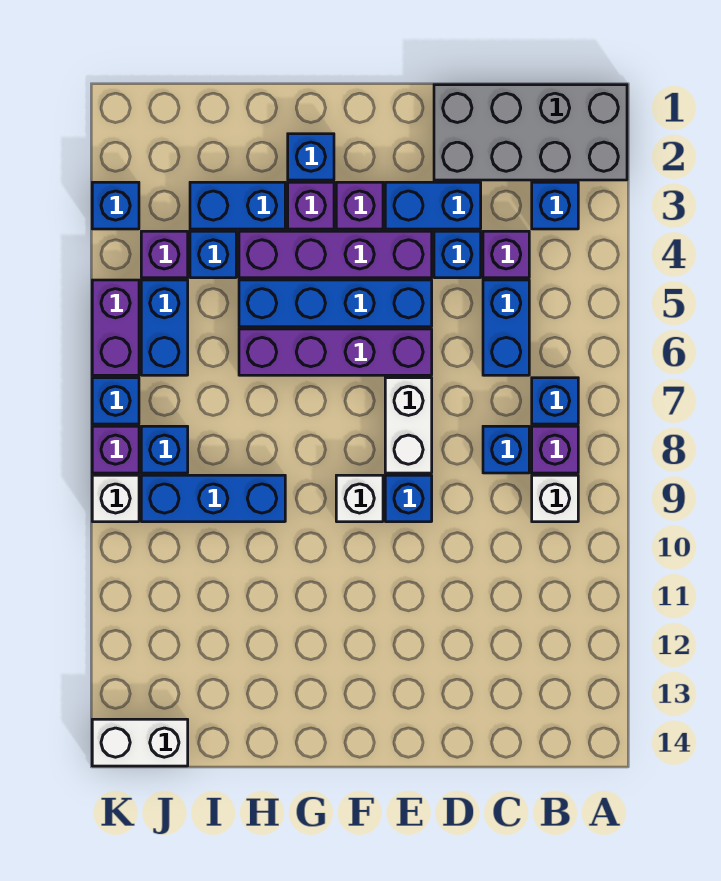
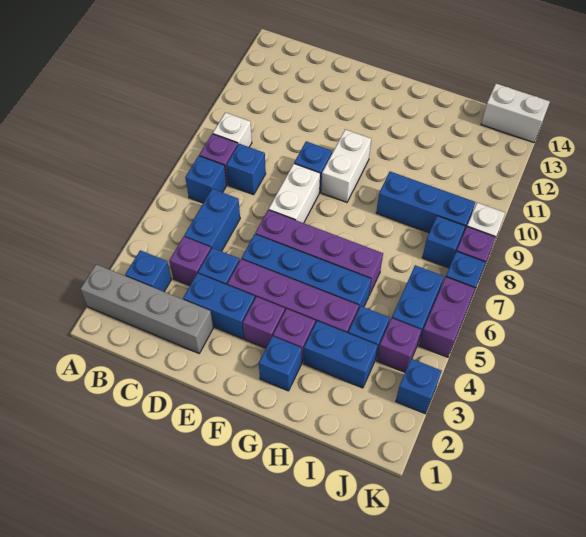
grey brick A1:D2 level 1 -> grey brick A2:D2 level 1
white brick F9 level 1 -> white brick F9:F10 level 1

